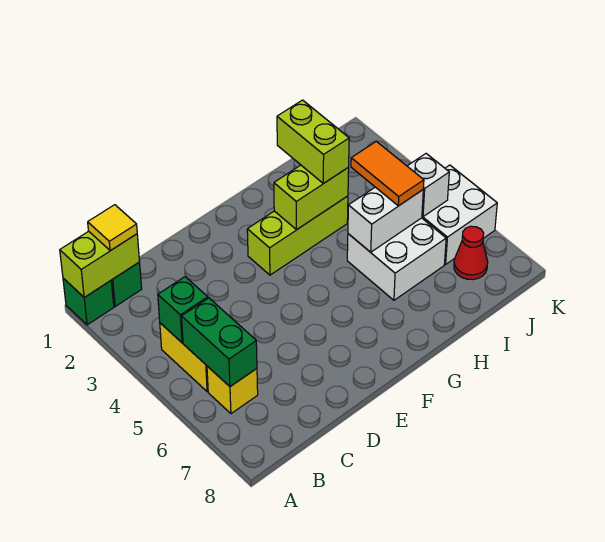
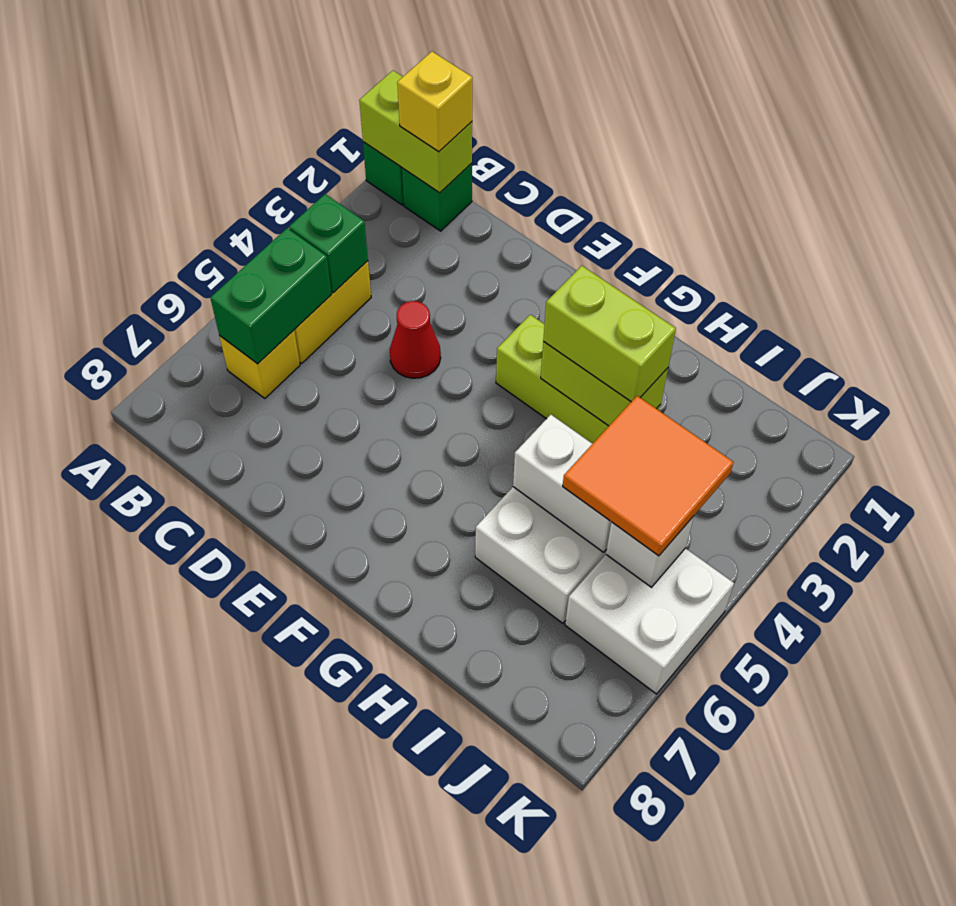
yellow tile B1 level 3 -> yellow brick B1 level 3
lime brick H2:H3 level 3 -> lime brick G3:H3 level 3
orange tile I4:I5 level 3 -> orange tile I4:J5 level 3
red cone J7 level 1 -> red cone D4 level 1

